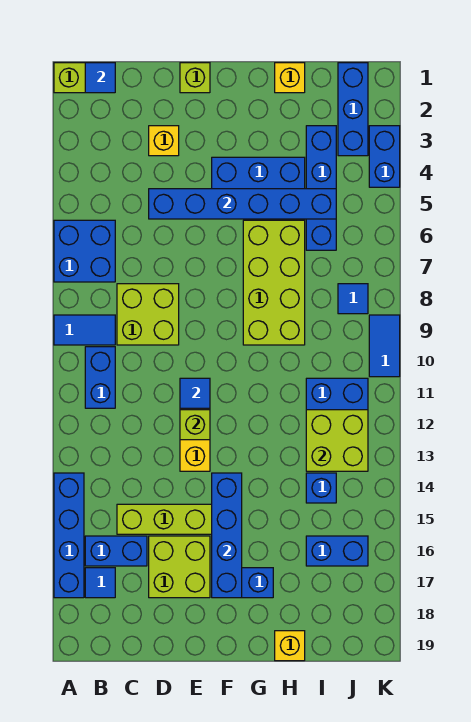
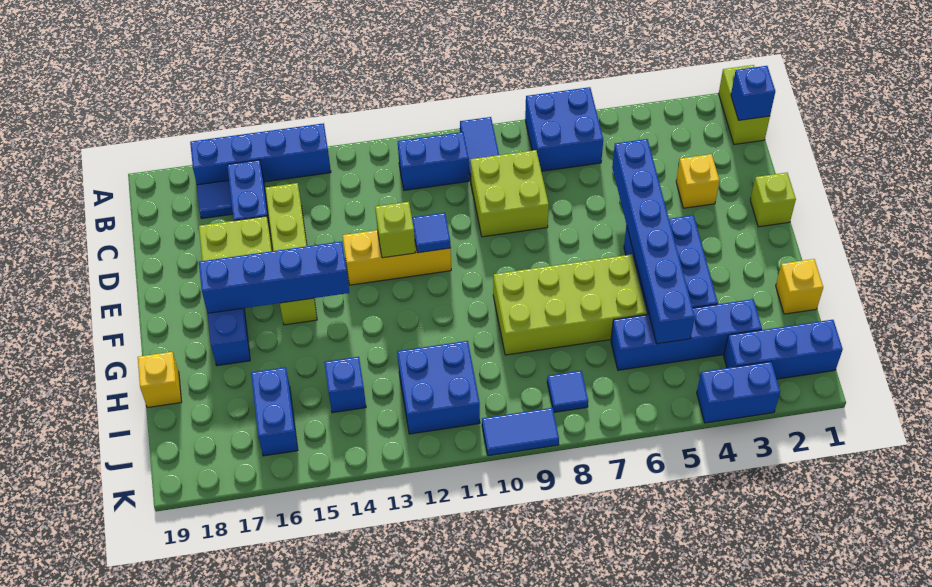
blue tile B1 level 2 -> blue brick B1 level 2
lime brick I12:J13 level 2 -> none

